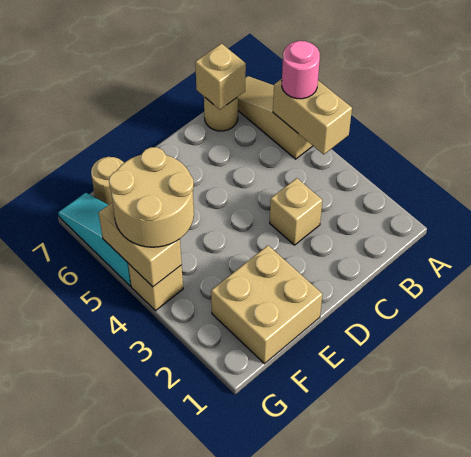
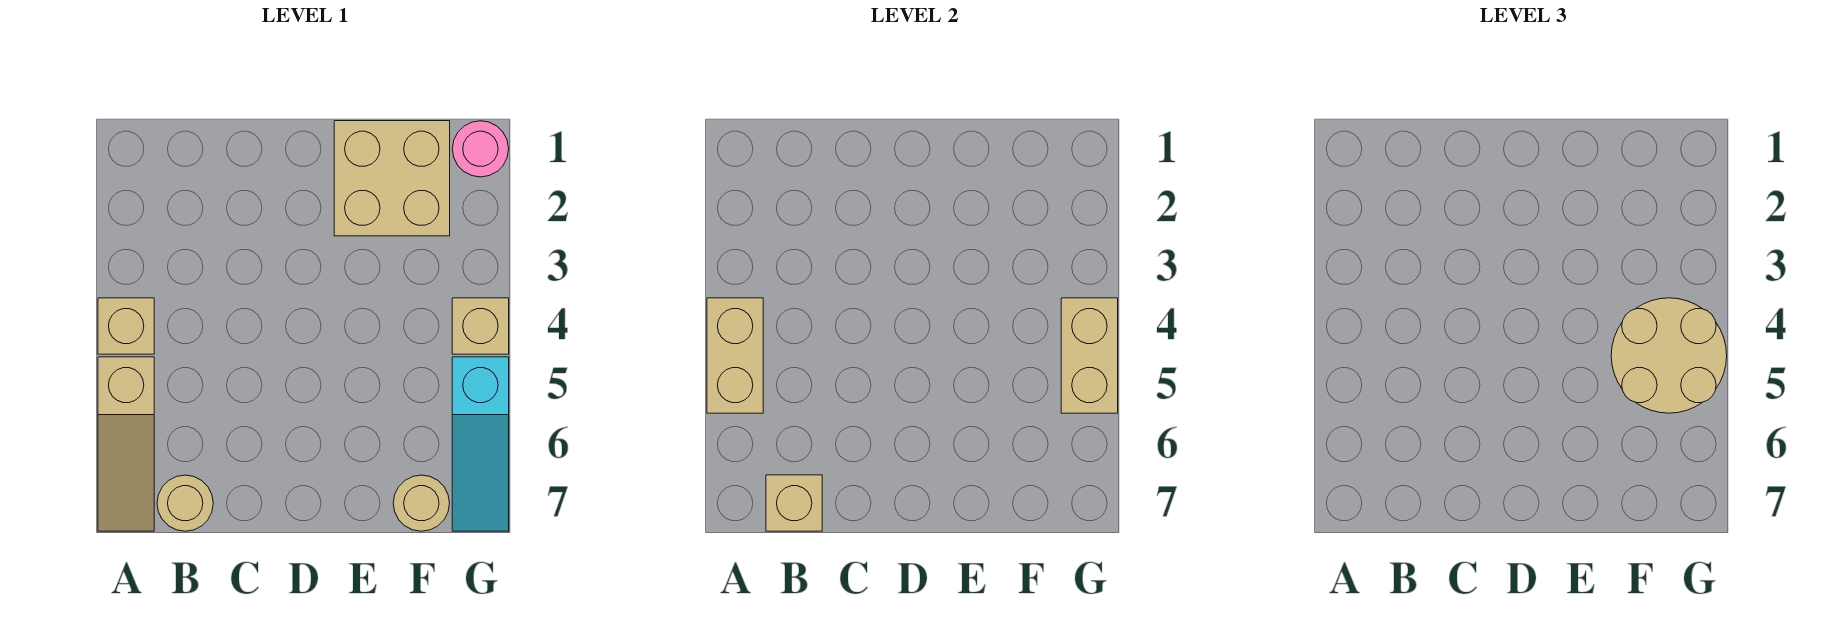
pink round brick A5 level 3 -> pink round brick G1 level 1
tan brick C3 level 1 -> tan brick A4 level 1

